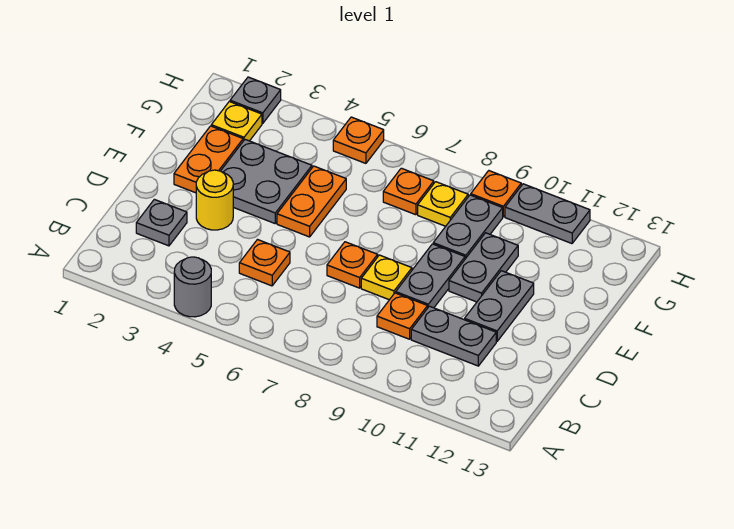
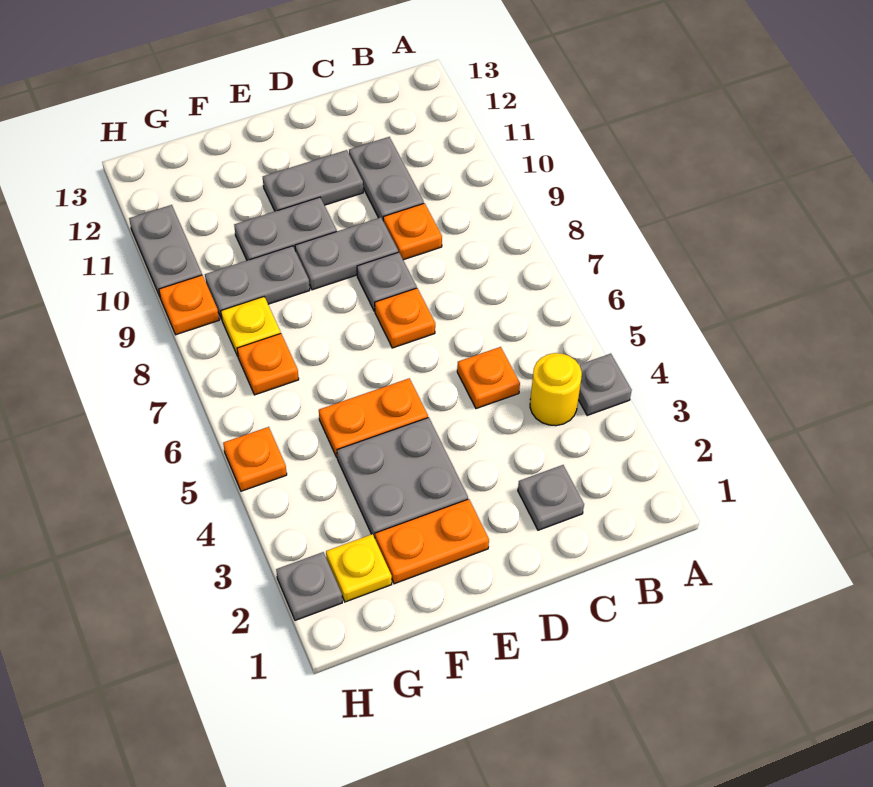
grey round brick A4 level 1 -> grey plate A4 level 1
yellow round brick D3 level 1 -> yellow round brick B4 level 1
yellow plate D8 level 1 -> grey plate D8 level 1

